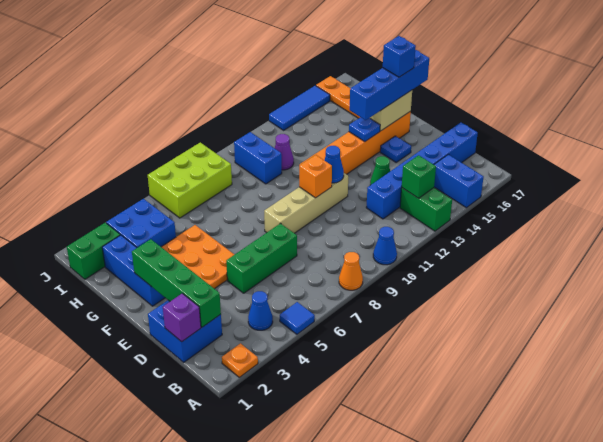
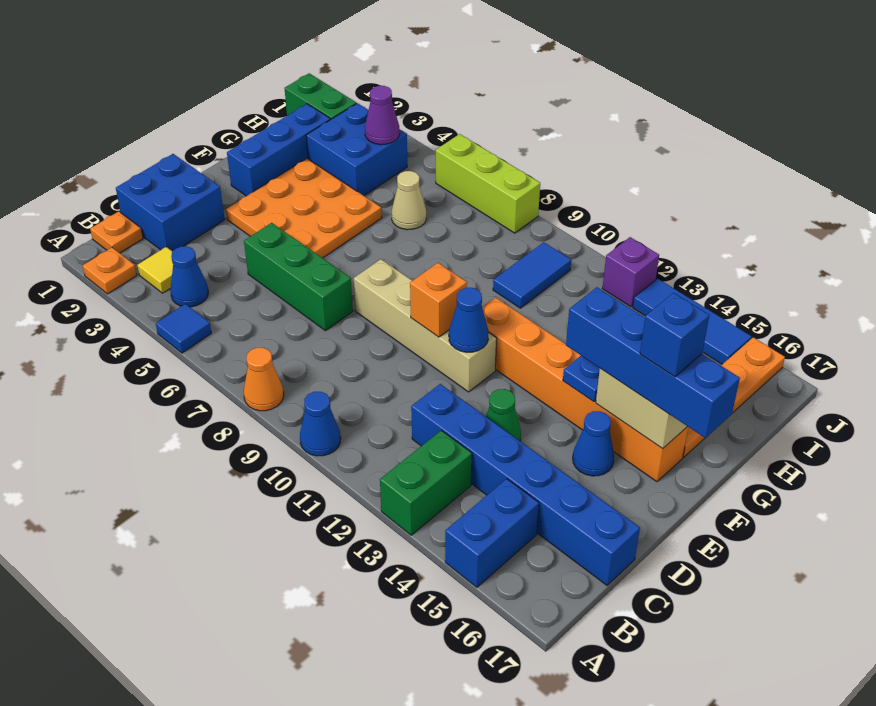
none -> orange plate B1 level 1
none -> yellow tile B3 level 1
green brick B13 level 2 -> none
purple brick C1 level 2 -> purple brick J12 level 1
green brick C2:F2 level 2 -> none
blue plate E15 level 1 -> blue cone E15 level 1
none -> tan cone H6 level 1
blue brick H10:I10 level 1 -> blue tile H10:I10 level 1
purple cone H11 level 1 -> purple cone I4 level 2
lime brick I6:J8 level 1 -> lime brick J6:J8 level 1

